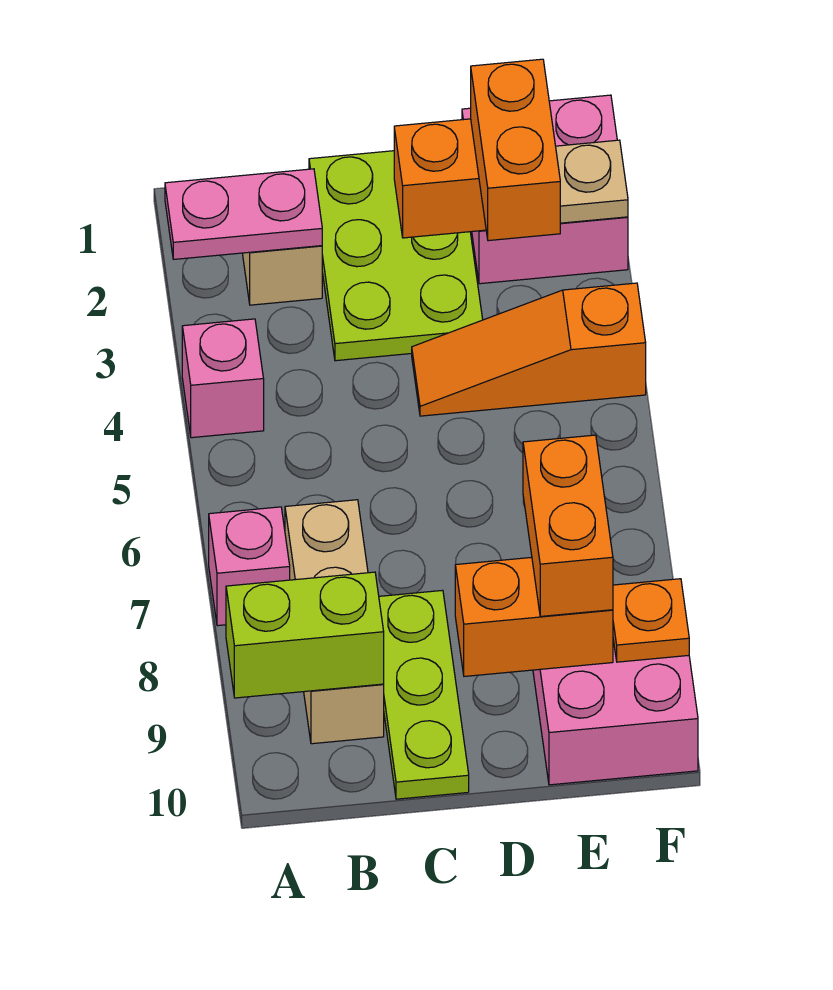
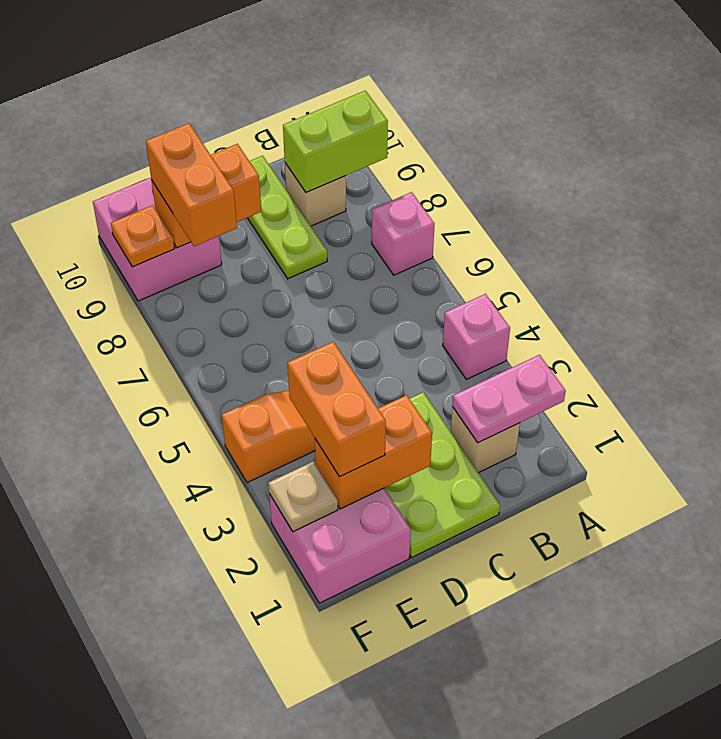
tan brick B7:B9 level 1 -> tan brick B9 level 1

